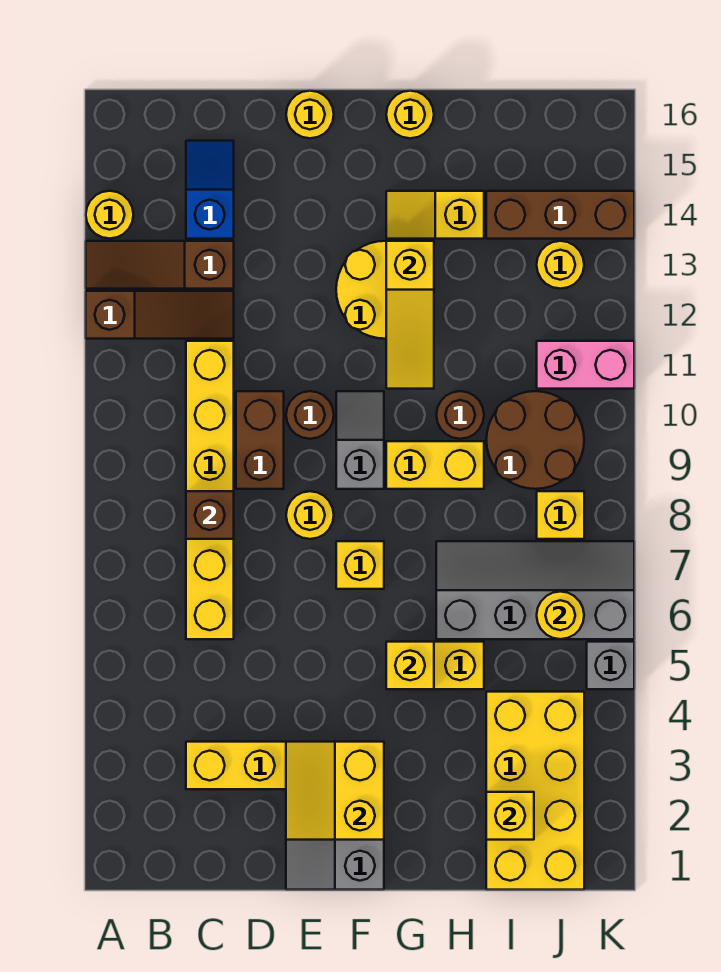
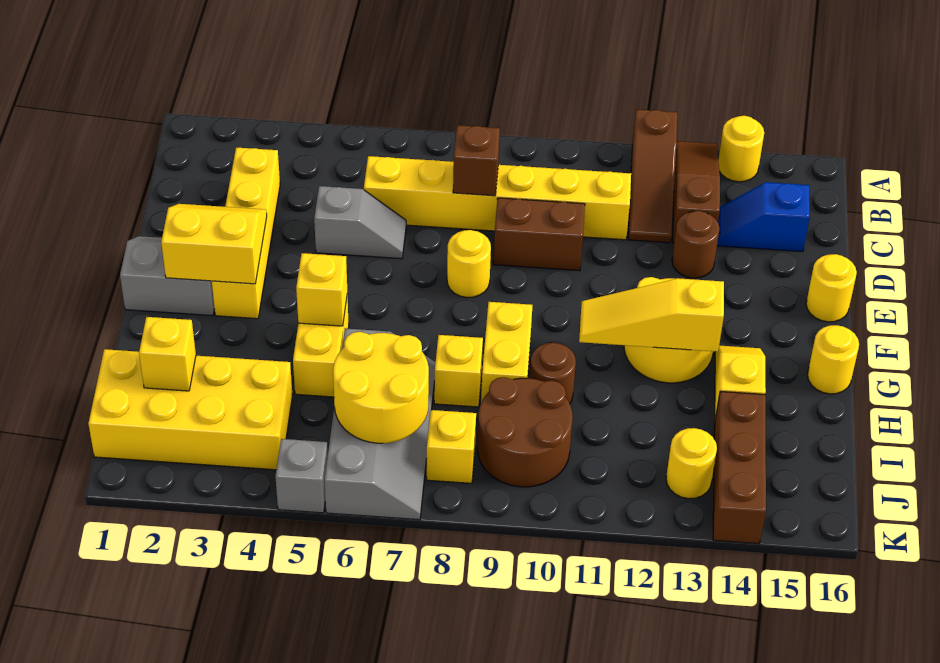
blue slope C14:C15 level 1 top 14 -> blue slope C14:C15 level 1 top 15
brown round brick E10 level 1 -> brown round brick D13 level 1
yellow brick F7 level 1 -> yellow brick H8 level 1
grey slope F9:F10 level 1 top 9 -> grey slope D5:D6 level 1 top 5
yellow round brick J6 level 2 -> yellow round brick I6:J7 level 2
pink brick J11:K11 level 1 -> none

